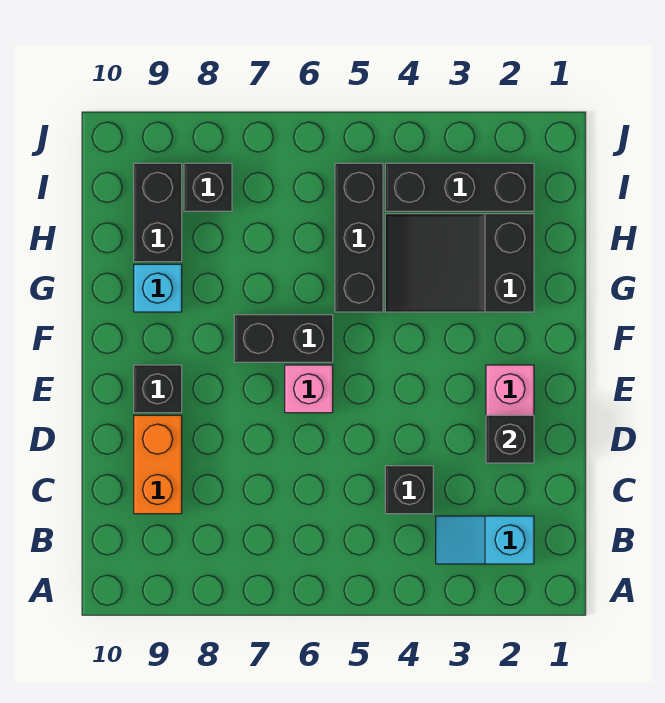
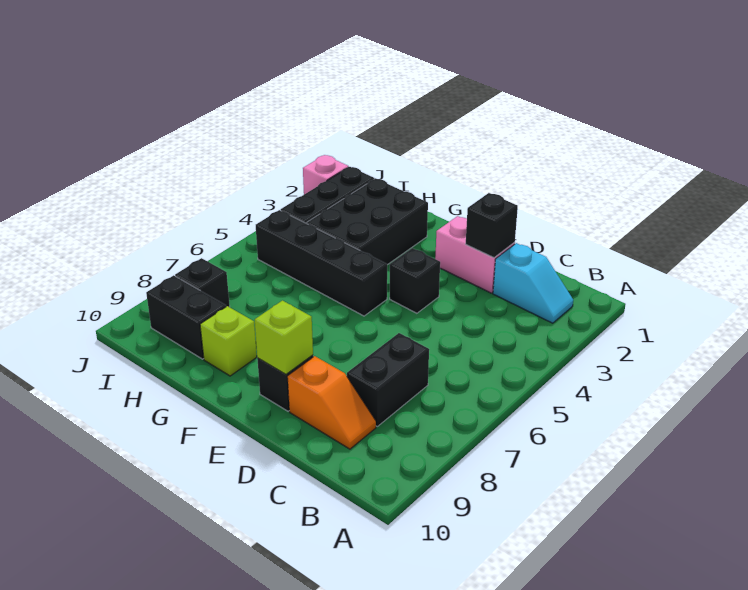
cyan slope B2:B3 level 1 top 2 -> cyan slope B2:C2 level 1 top C
black brick C4 level 1 -> black brick E4 level 1
orange brick C9:D9 level 1 -> orange slope C9:D9 level 1 top D
pink brick E6 level 1 -> pink brick J2 level 1
none -> lime brick E9 level 2
black brick F6:F7 level 1 -> black brick C7:C8 level 1
black slope G2:H4 level 1 top 2 -> black brick G2:H4 level 1
black brick G5:I5 level 1 -> black brick F5:I5 level 1
cyan brick G9 level 1 -> lime brick G9 level 1

